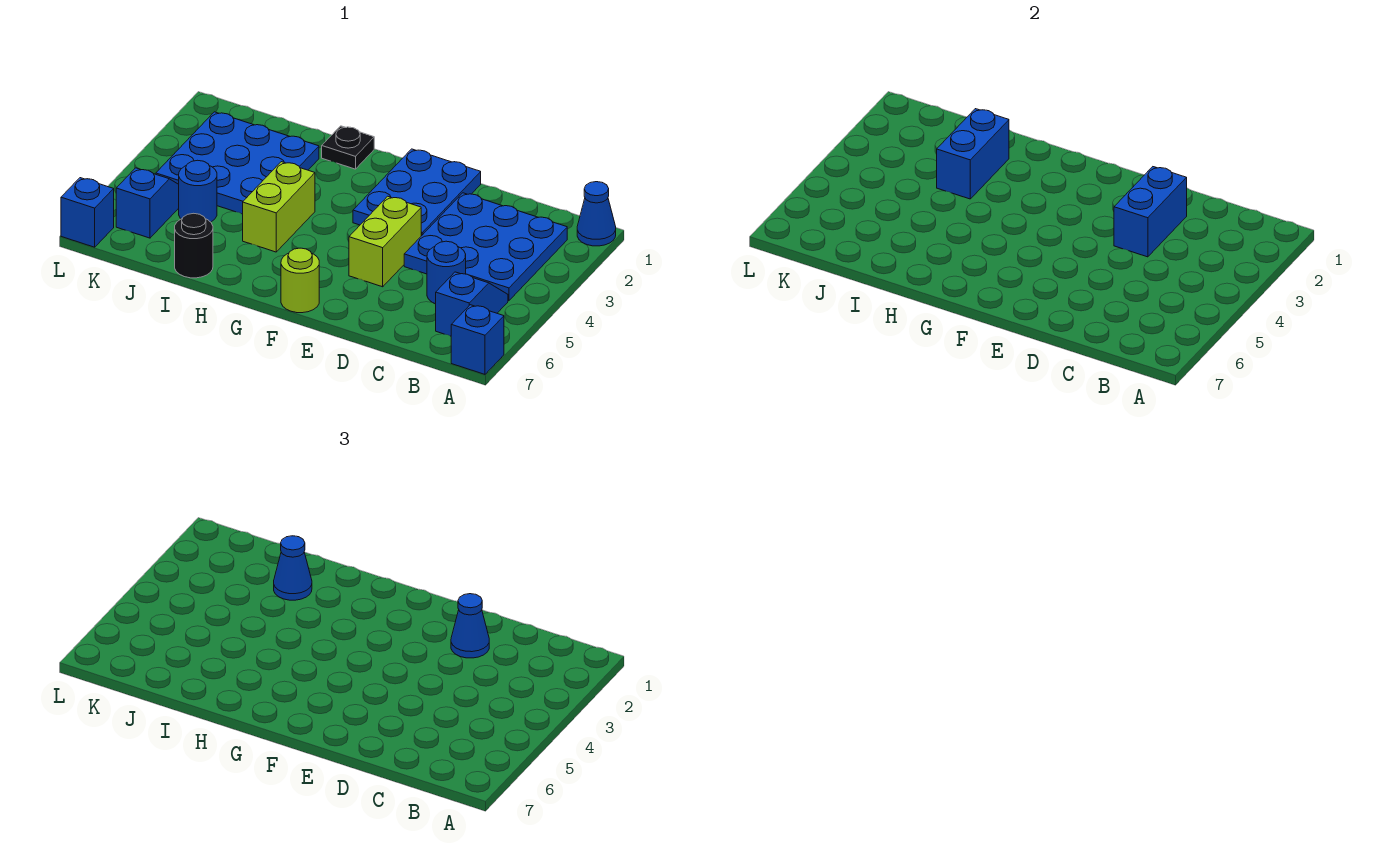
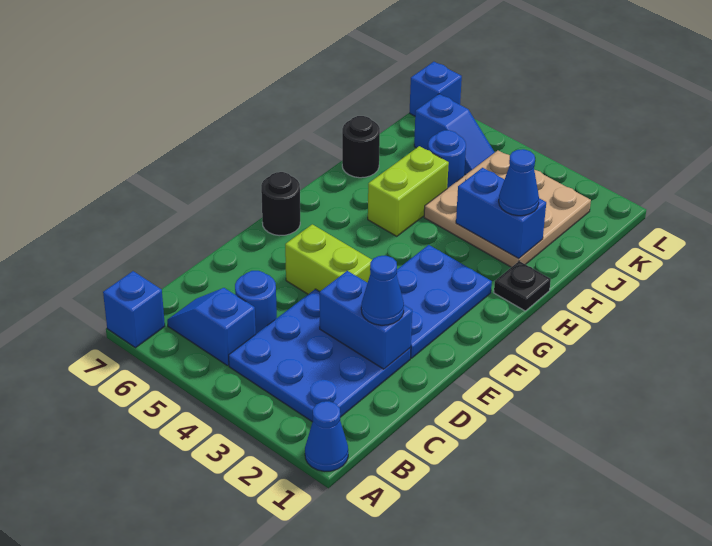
blue slope B5:B6 level 1 top 6 -> blue slope B5:B6 level 1 top 5
blue plate E1:F3 level 1 -> blue plate E2:G3 level 1
lime round brick F7 level 1 -> black round brick F7 level 1
lime brick H4:H5 level 1 -> lime brick H5:I5 level 1
blue plate I2:K4 level 1 -> tan plate I2:K4 level 1

